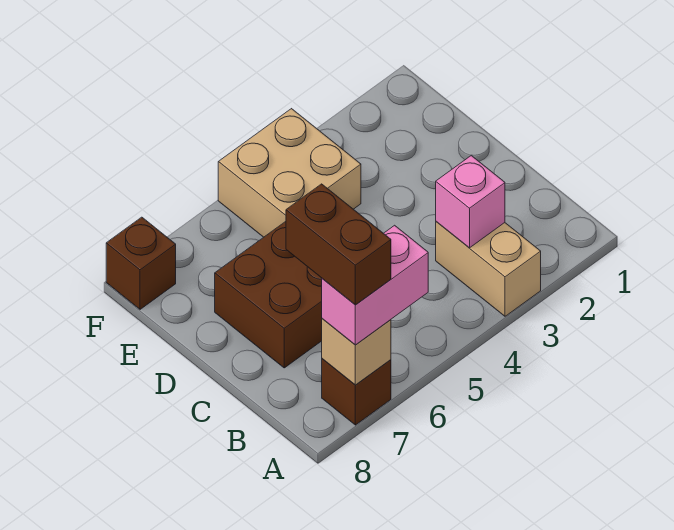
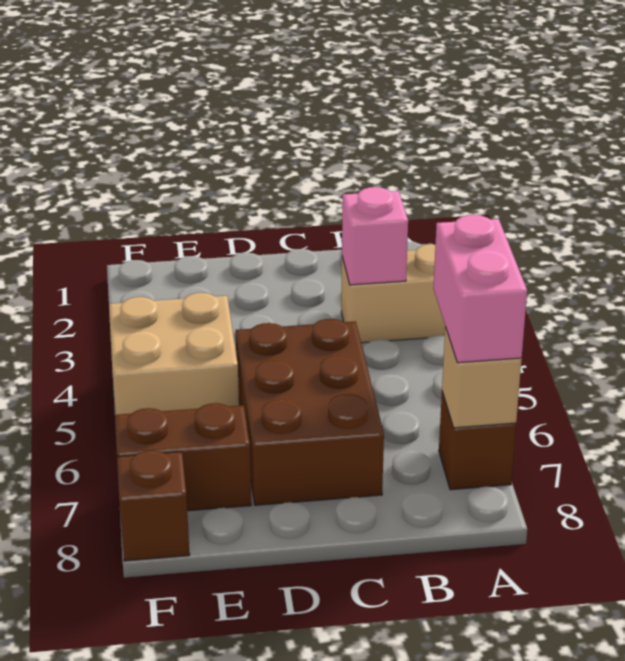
brown brick A7:B7 level 4 -> brown brick E7:F7 level 1

